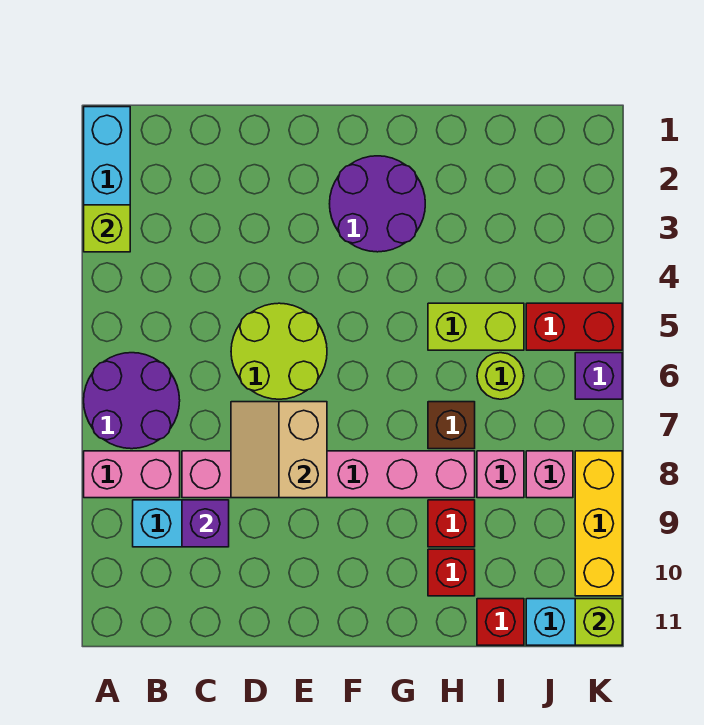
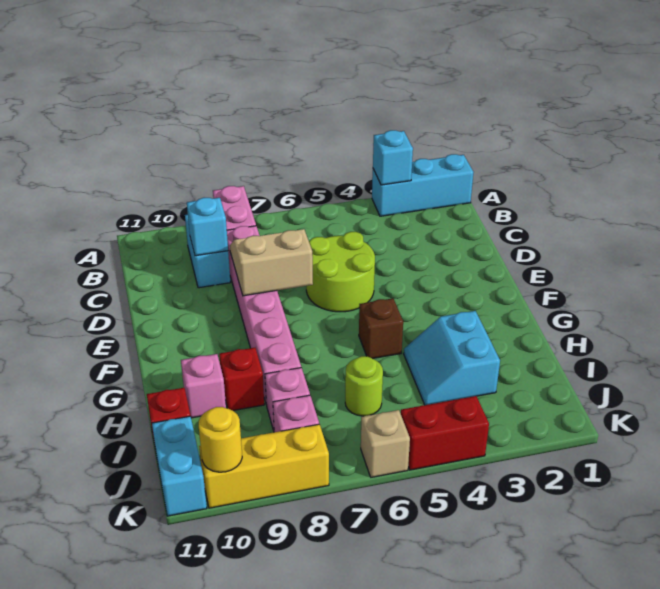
lime brick A3 level 2 -> cyan brick A3 level 2
purple round brick A6:B7 level 1 -> none
purple brick C9 level 2 -> cyan brick C9 level 2
purple round brick F2:G3 level 1 -> none
none -> cyan slope H3:I4 level 1 top 3
lime brick H5:I5 level 1 -> none
brown brick H7 level 1 -> brown brick G5 level 1
red brick H10 level 1 -> pink brick H10 level 1
red brick J5:K5 level 1 -> red brick K4:K5 level 1
purple brick K6 level 1 -> tan brick K6 level 1
none -> yellow round brick K10 level 2
lime brick K11 level 2 -> none

